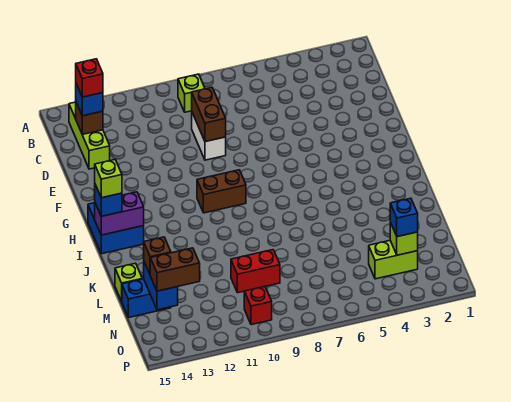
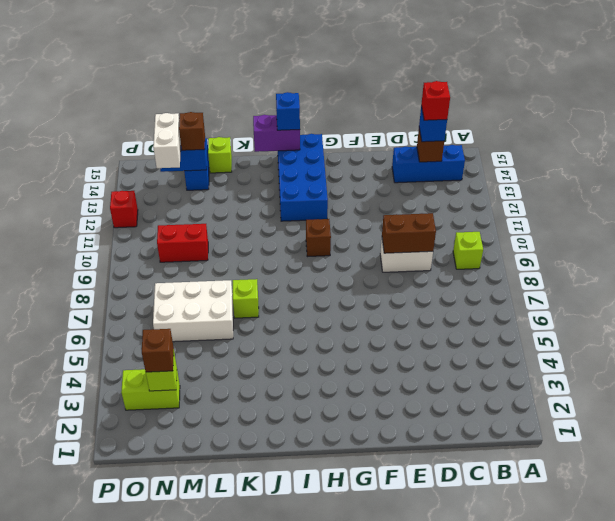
lime brick B14:D14 level 1 -> blue brick B14:D14 level 1
brown brick H9:H10 level 1 -> brown brick H10 level 1
blue brick H14:I15 level 1 -> blue brick H12:I15 level 1
purple brick I14:I15 level 2 -> purple brick I15:J15 level 2
lime brick I15 level 4 -> lime brick K7 level 1
none -> white brick L6:N7 level 1
red brick M9:M10 level 1 -> red brick M10:N10 level 1
lime brick N3:N4 level 1 -> lime brick N3:O3 level 1
blue brick N3 level 3 -> brown brick N3 level 3
brown brick N13:N14 level 3 -> white brick N13:N14 level 3
red brick O10 level 1 -> red brick P12 level 1

